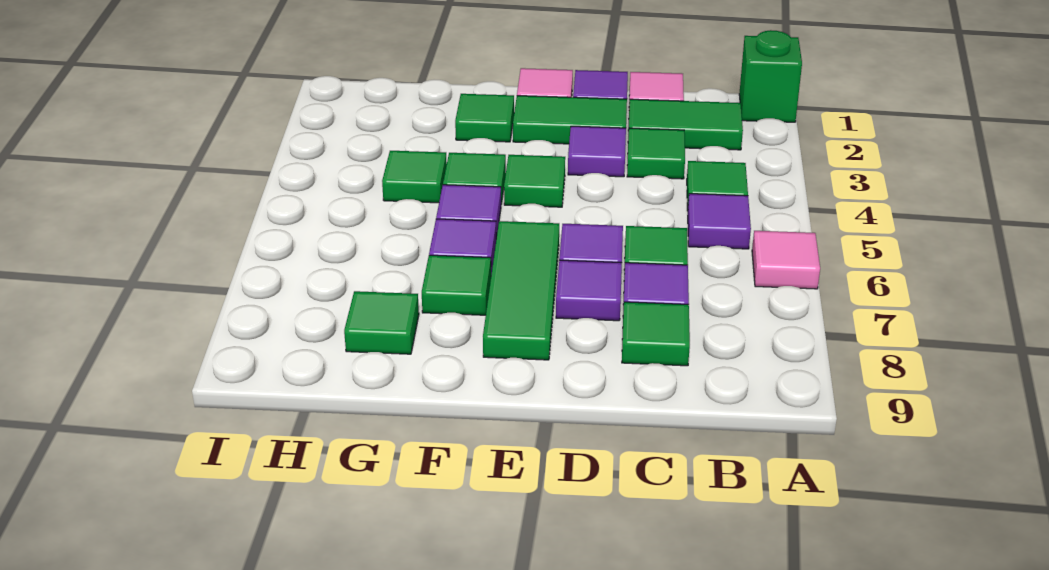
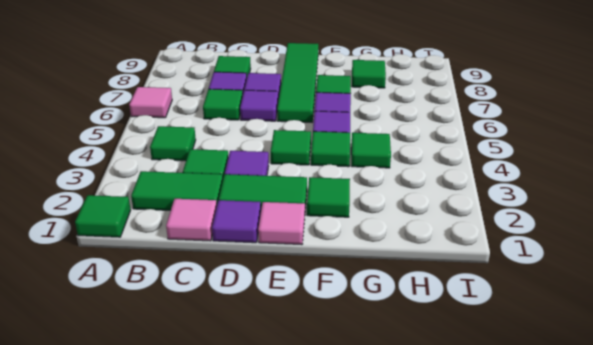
green brick A1 level 1 -> green tile A1 level 1
purple tile B5 level 1 -> none
green tile E6:E8 level 1 -> green tile E6:E9 level 1

